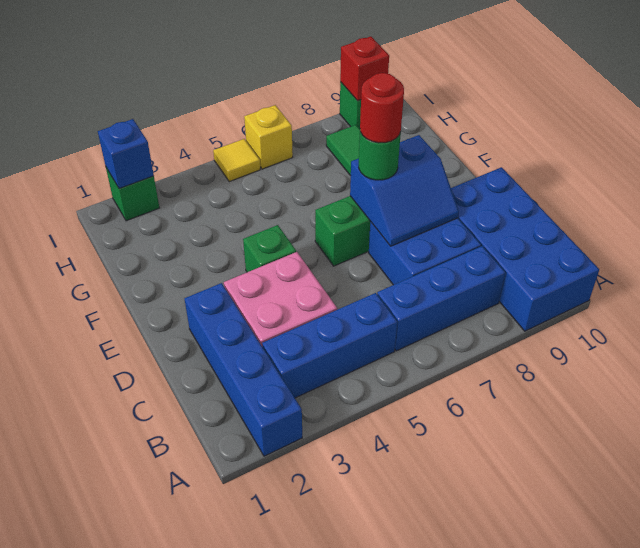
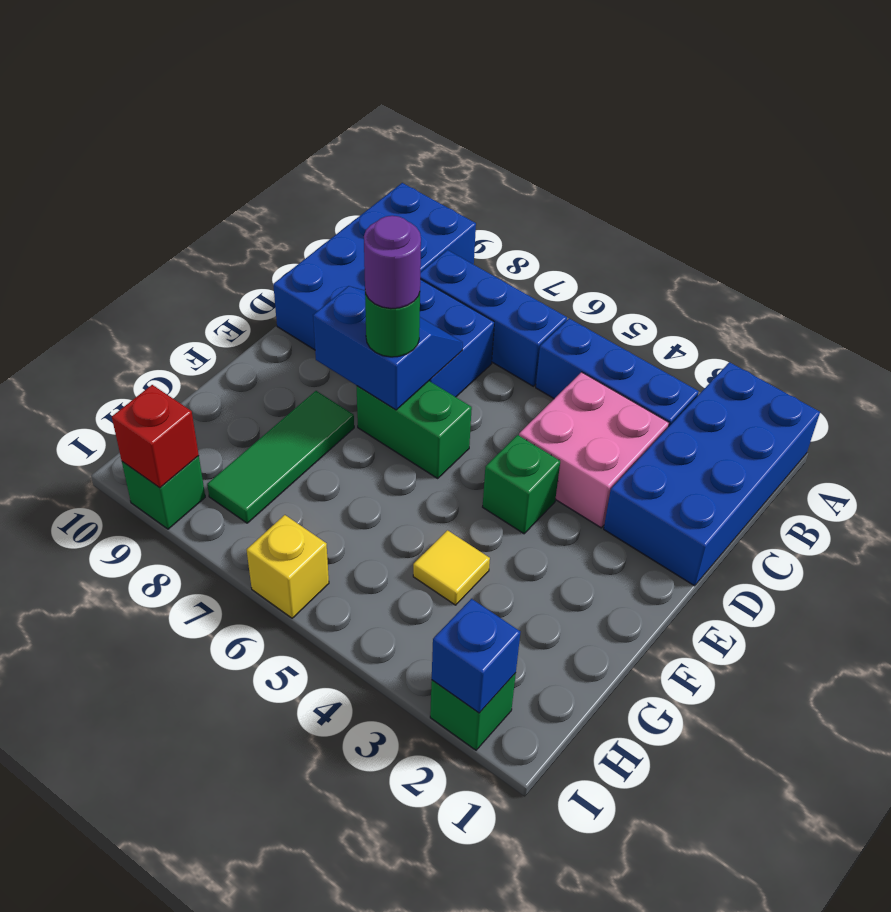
blue brick A2:D2 level 1 -> blue brick A1:D2 level 1
red round brick E7 level 4 -> purple round brick E7 level 4
yellow tile I5 level 1 -> yellow tile G4 level 1

